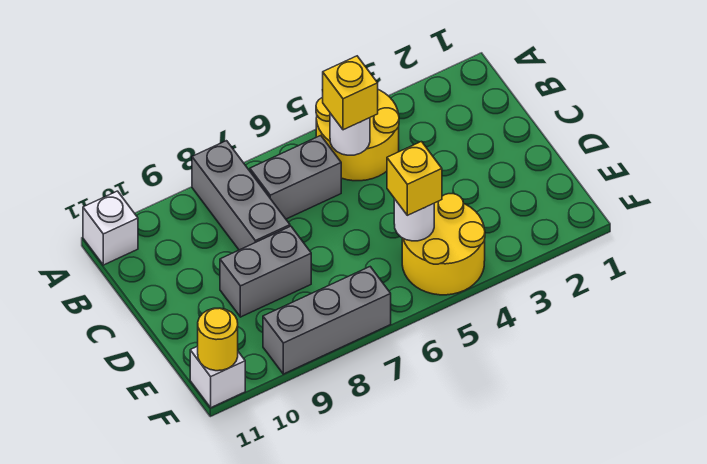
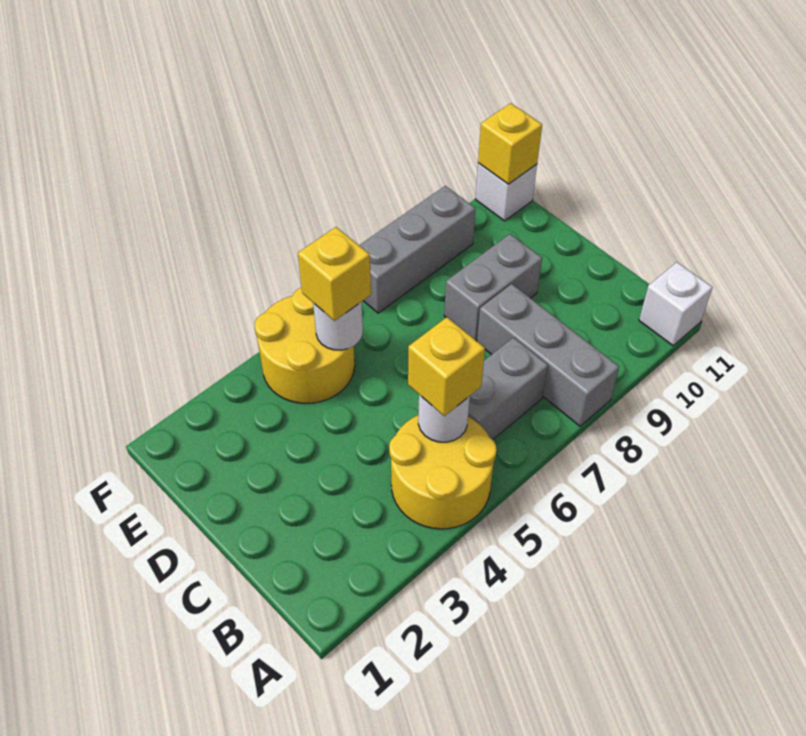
yellow round brick F11 level 2 -> yellow brick F11 level 2

